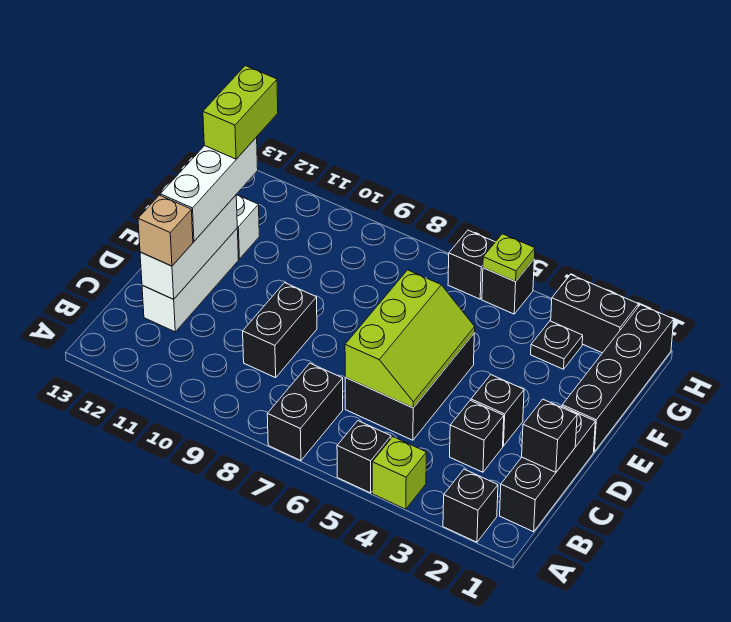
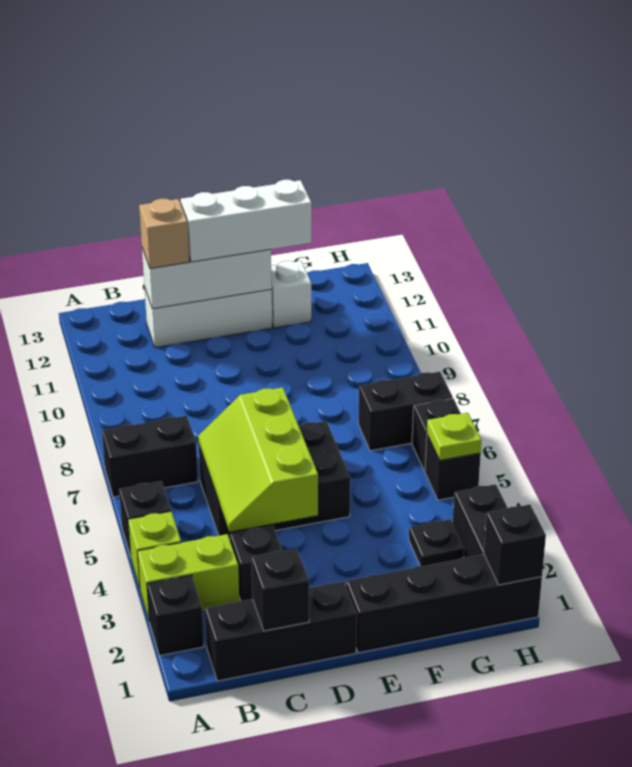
lime slope C5:E6 level 2 top 6 -> lime slope C4:D6 level 2 top D
black brick C9:D9 level 1 -> black brick G7:H7 level 1
black brick D3 level 1 -> black brick H1 level 2
lime brick F12:G12 level 4 -> lime brick A3:B3 level 1

